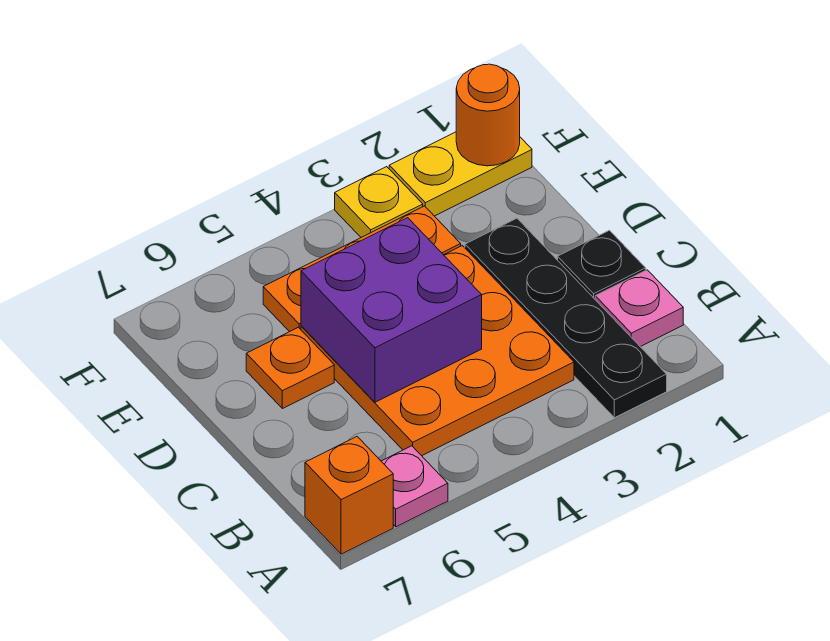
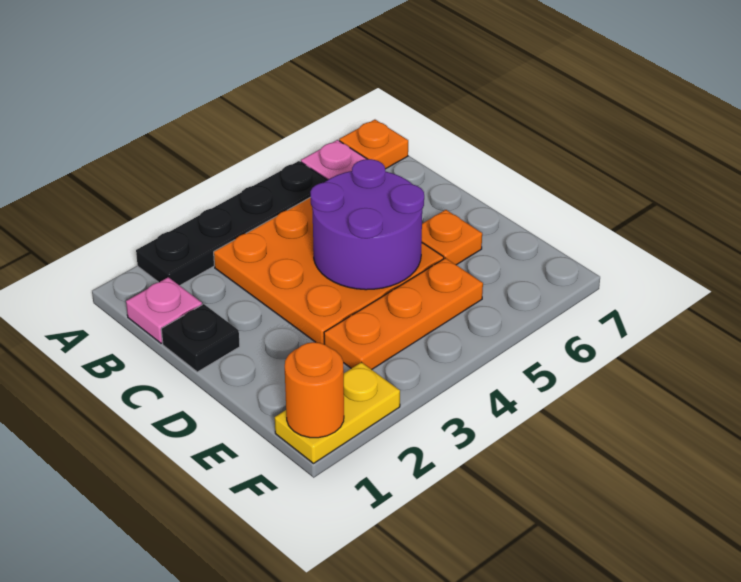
black plate A2:D2 level 1 -> black plate A2:A5 level 1
orange brick A7 level 1 -> orange plate A7 level 1
purple brick C4:D5 level 2 -> purple round brick C4:D5 level 2
yellow plate F3 level 1 -> none

